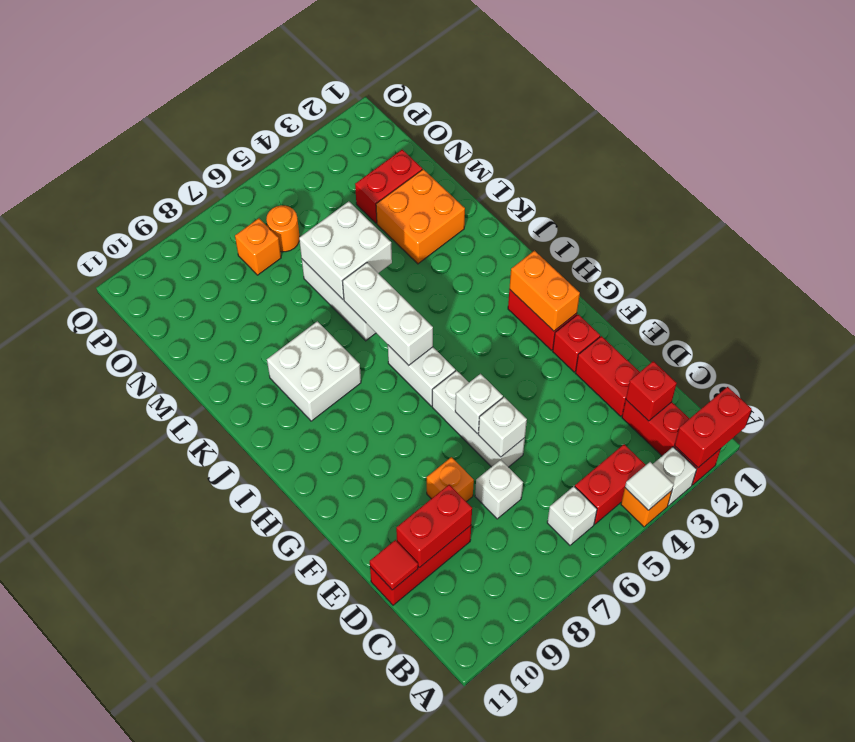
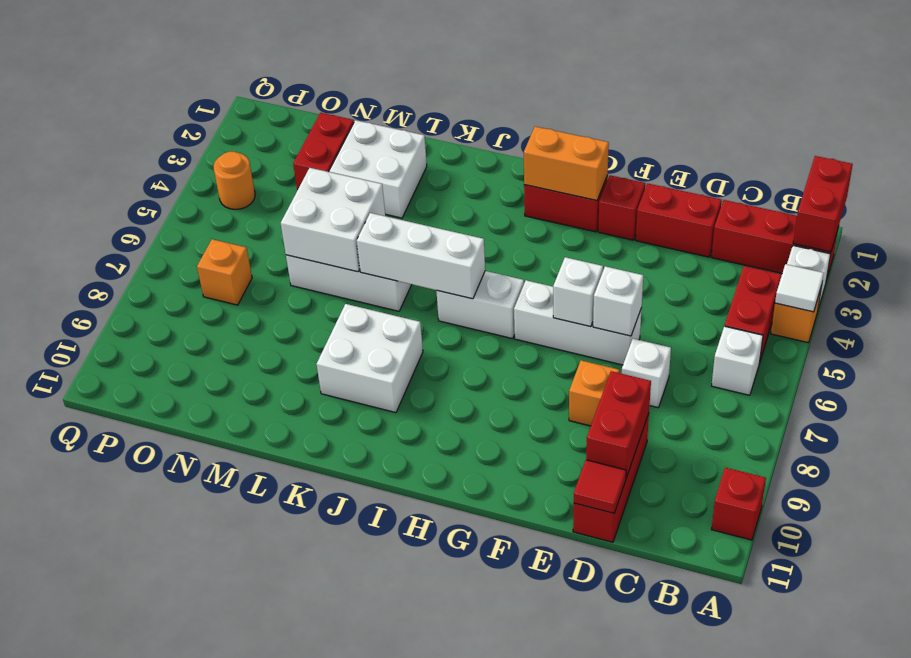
red brick C2 level 2 -> red brick A10 level 1
orange brick L2:M3 level 1 -> white brick L2:M3 level 1
orange round brick O6 level 1 -> orange round brick P4 level 1

